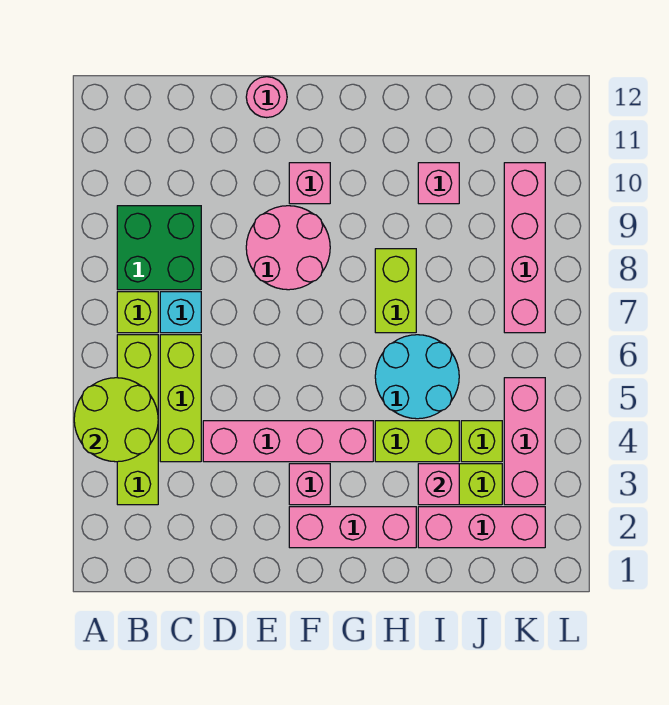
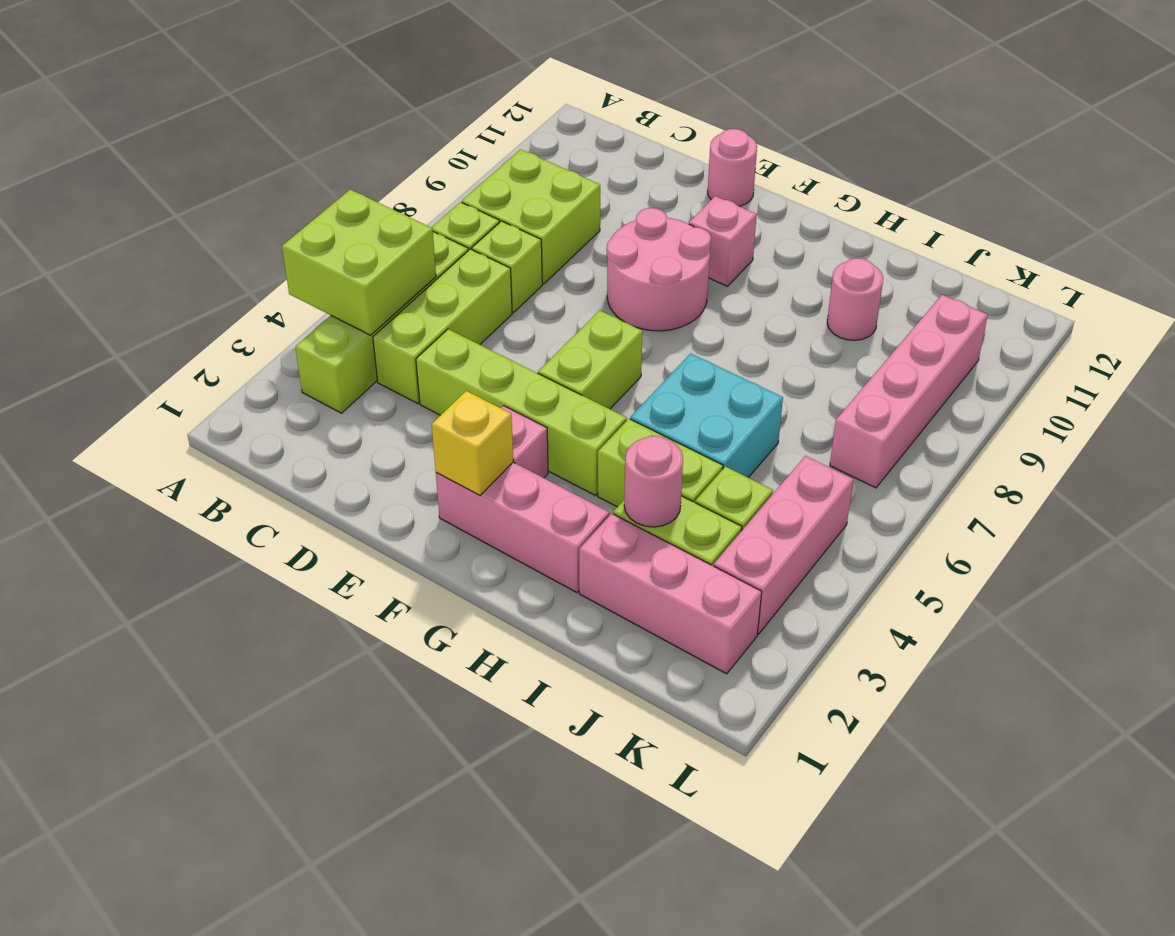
lime round brick A4:B5 level 2 -> lime brick A4:B5 level 2
green brick B8:C9 level 1 -> lime brick B8:C9 level 1
cyan brick C7 level 1 -> lime brick C7 level 1
pink brick D4:G4 level 1 -> lime brick D4:G4 level 1
none -> yellow brick F2 level 2
cyan round brick H5:I6 level 1 -> cyan brick H5:I6 level 1
lime brick H7:H8 level 1 -> lime brick F5:F6 level 1
pink brick I3 level 2 -> pink round brick I3 level 2
pink brick I10 level 1 -> pink round brick I10 level 1

